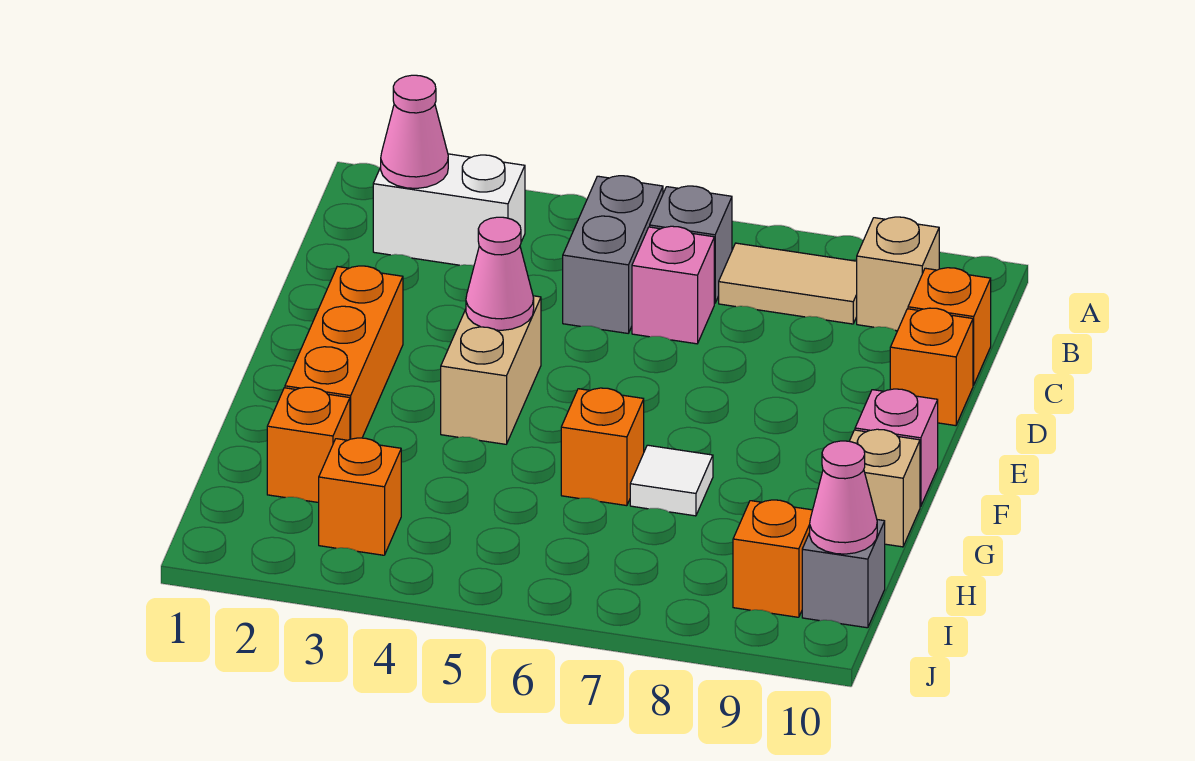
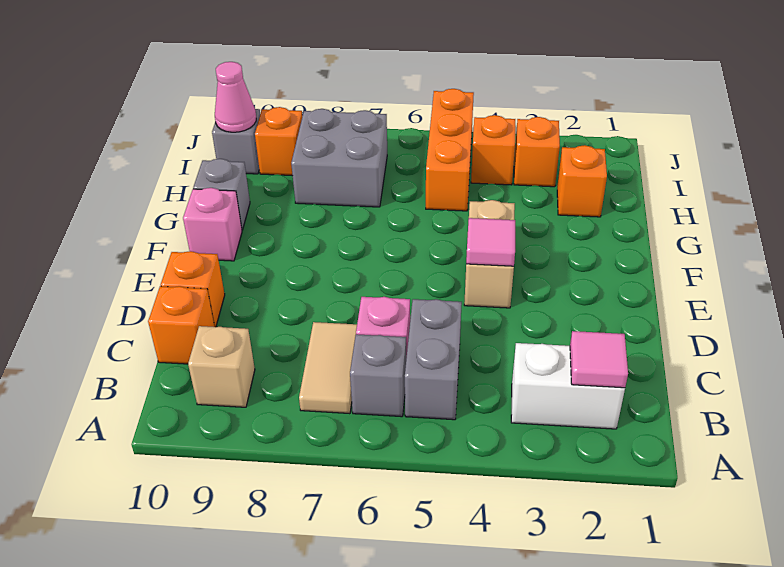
pink cone B2 level 2 -> pink tile B2 level 2
tan tile B7:B8 level 1 -> tan tile B7:C7 level 1
orange brick E2:G2 level 1 -> orange brick H5:J5 level 1
pink cone E4 level 2 -> pink tile E4 level 2
orange brick G6 level 1 -> orange brick I4 level 1
white tile G7 level 1 -> none
tan brick G10 level 1 -> grey brick G10 level 1
none -> grey brick H7:I8 level 1

